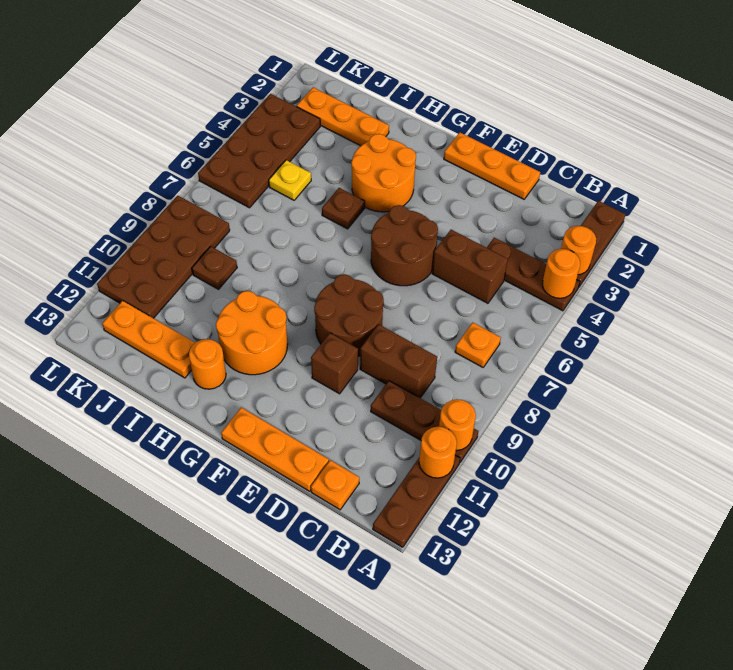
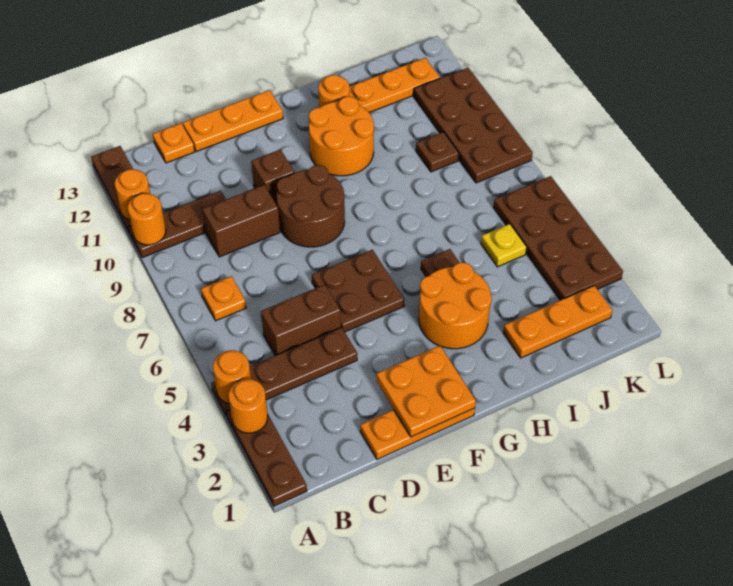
brown plate A4:C4 level 1 -> brown plate A4:D4 level 1
none -> orange plate E1:F2 level 2
brown round brick E5:F6 level 1 -> brown plate E5:F6 level 1

